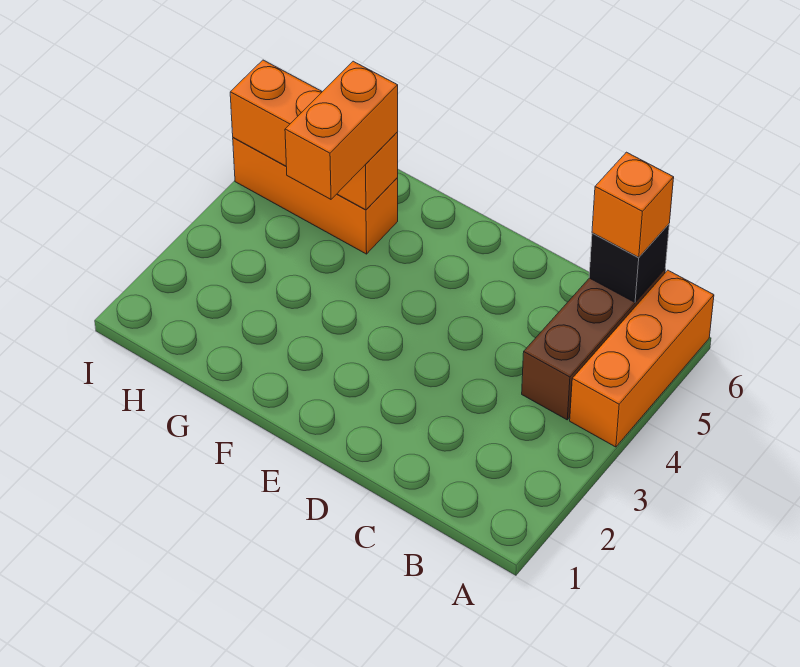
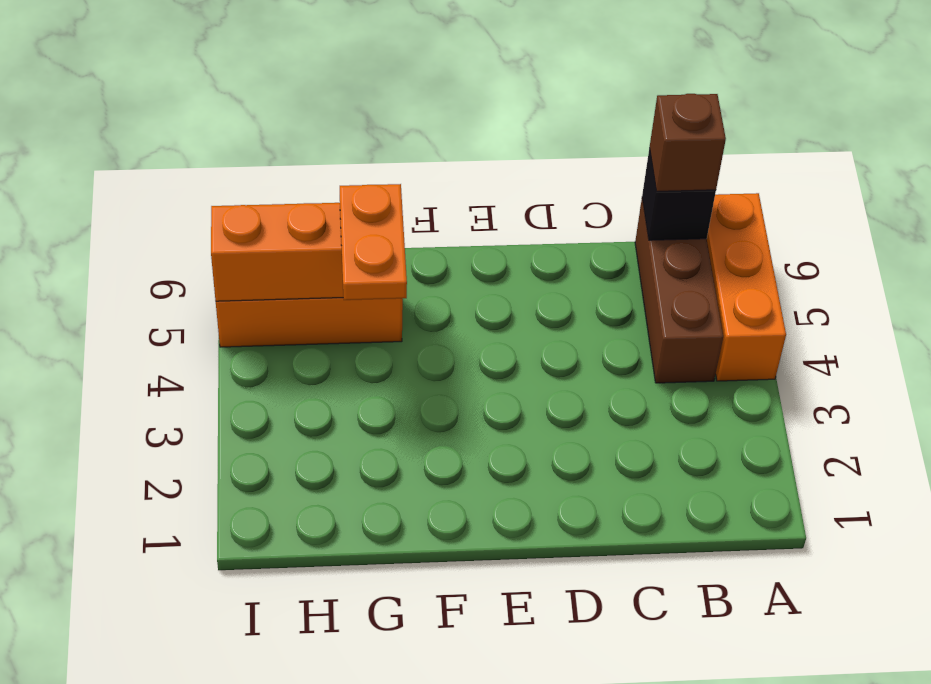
orange brick B6 level 3 -> brown brick B6 level 3
orange brick G4:G5 level 3 -> orange plate G4:G5 level 3

